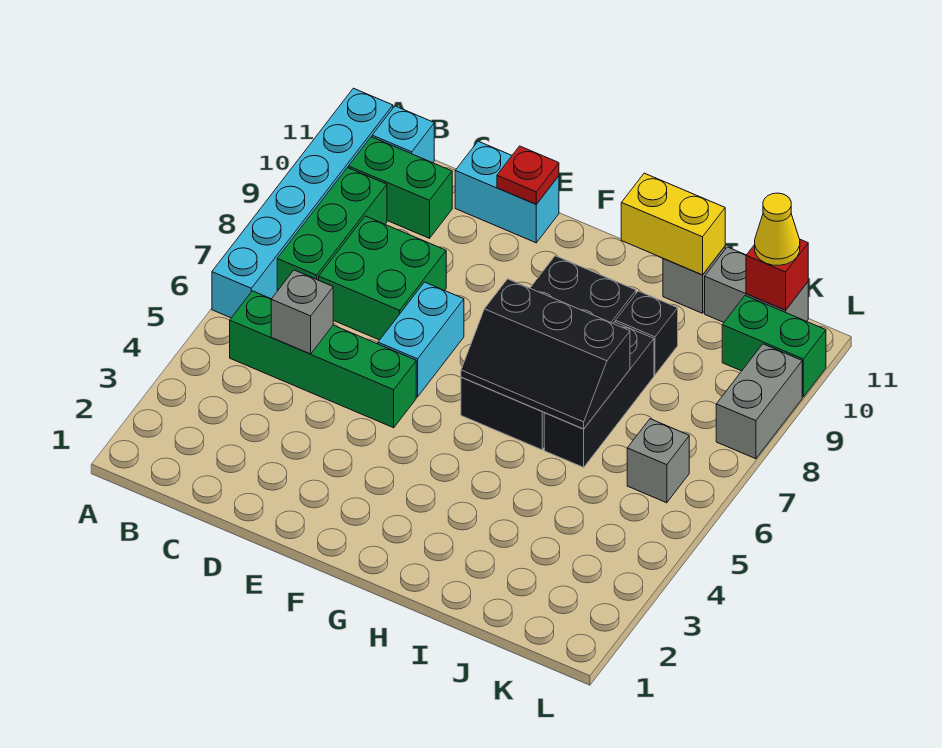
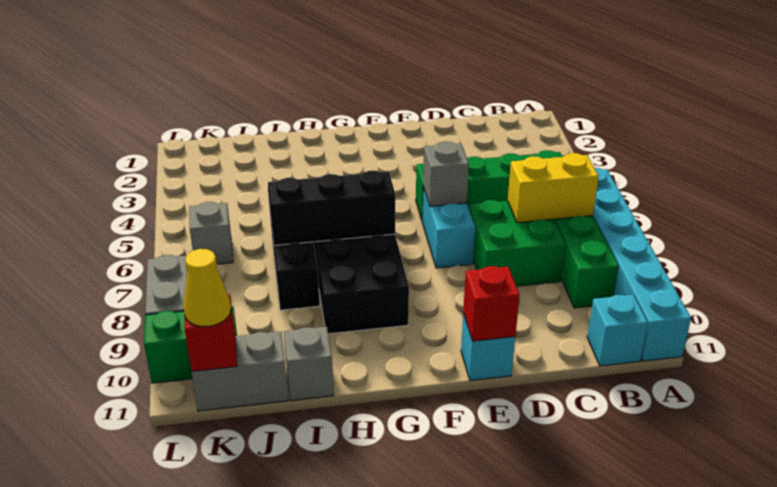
green brick B10:C10 level 1 -> none
grey brick C5 level 2 -> grey brick E6 level 2
cyan brick D11:E11 level 1 -> cyan brick E11 level 1
red plate E11 level 2 -> red brick E11 level 2
yellow brick H11:I11 level 2 -> yellow brick B7:C7 level 2
black brick I9 level 1 -> none

